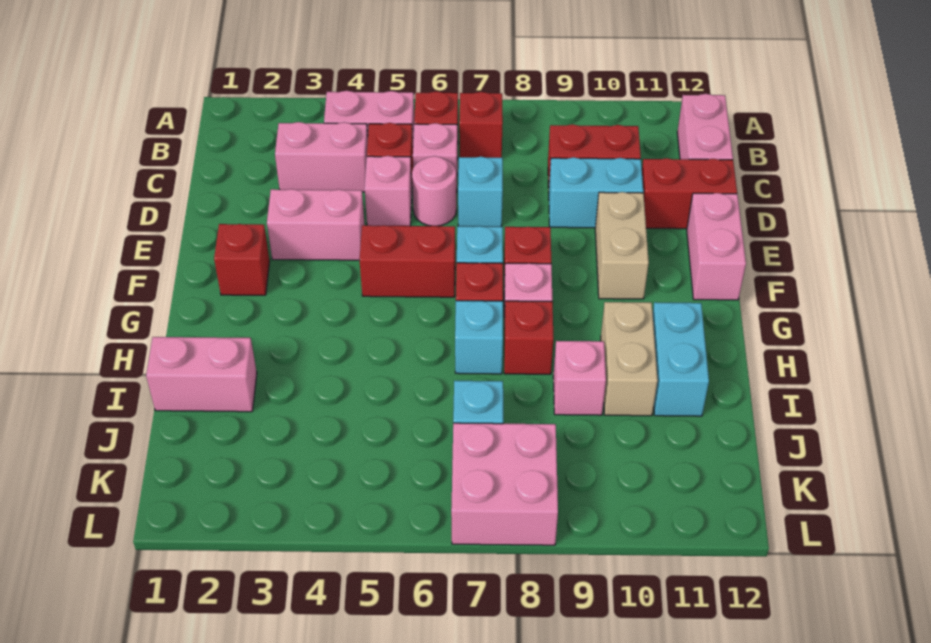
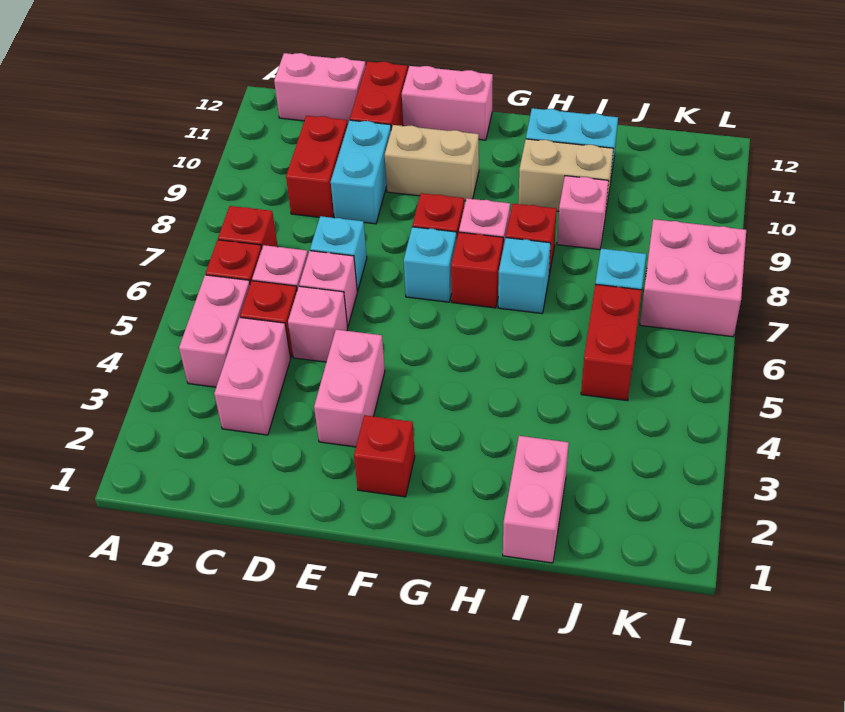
pink round brick D6 level 1 -> pink brick D6 level 1
red brick F5:F6 level 1 -> red brick J5:J6 level 1

